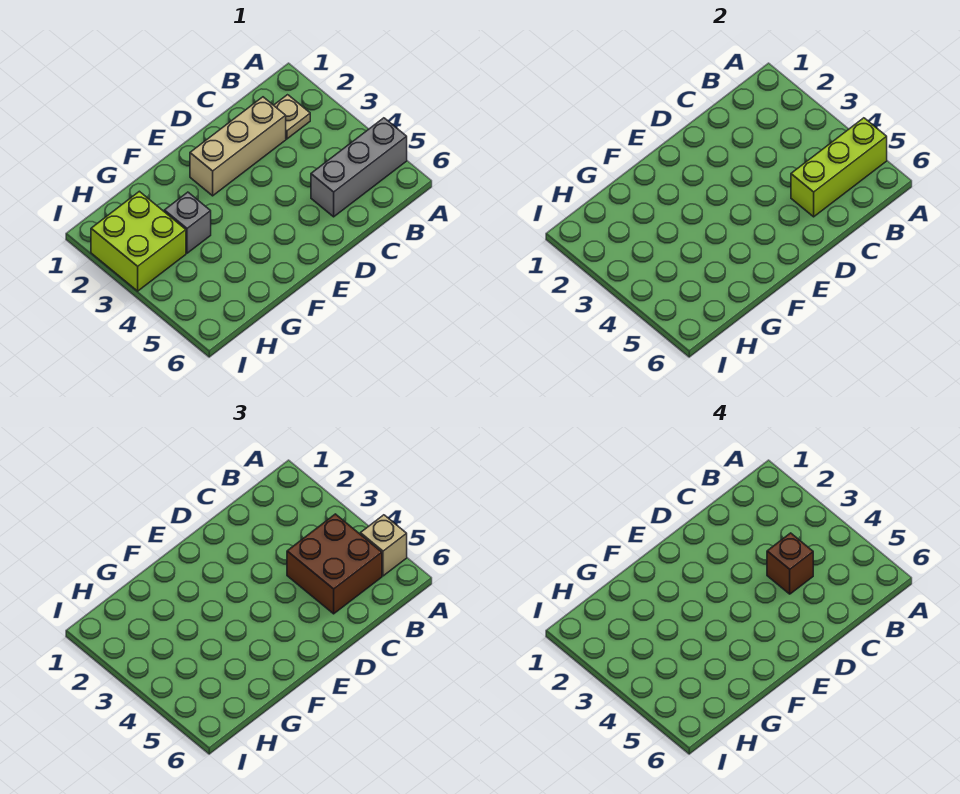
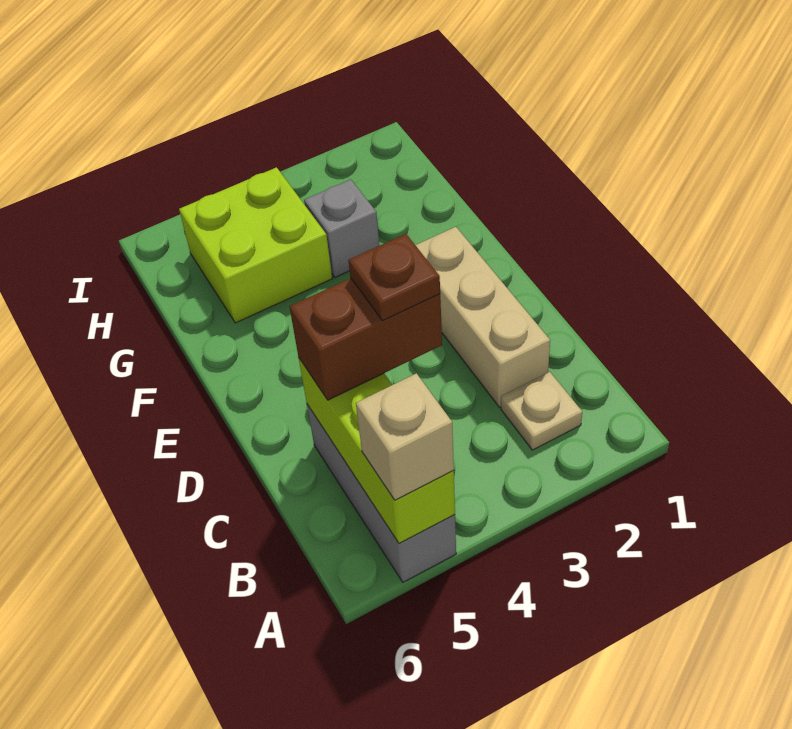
brown brick B4:C5 level 3 -> brown brick C4:C5 level 3
brown brick C4 level 4 -> brown plate C4 level 4
lime brick H2:I3 level 1 -> lime brick G4:H5 level 1

